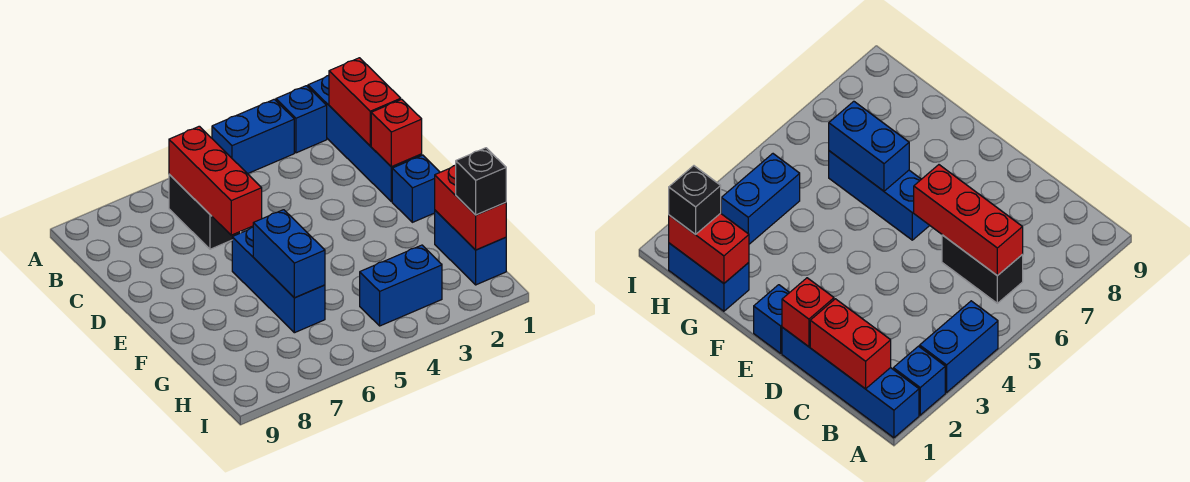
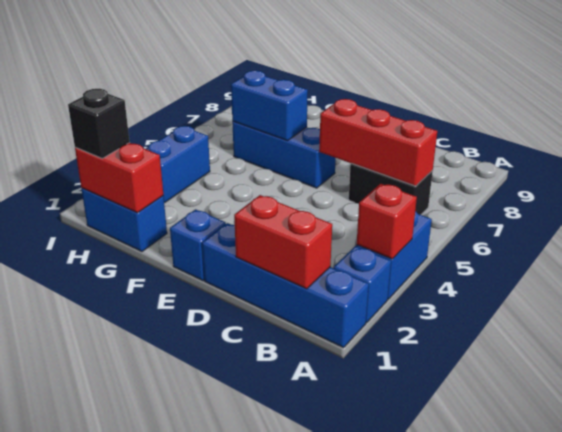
red brick D1 level 2 -> red brick A3 level 2

